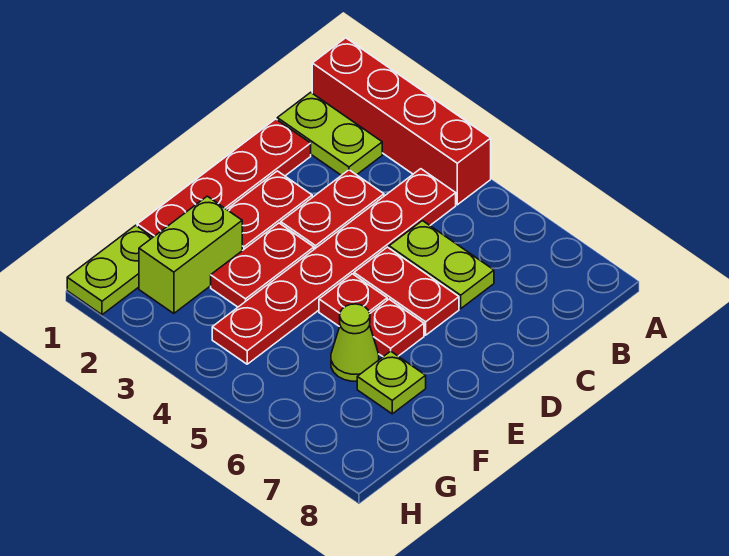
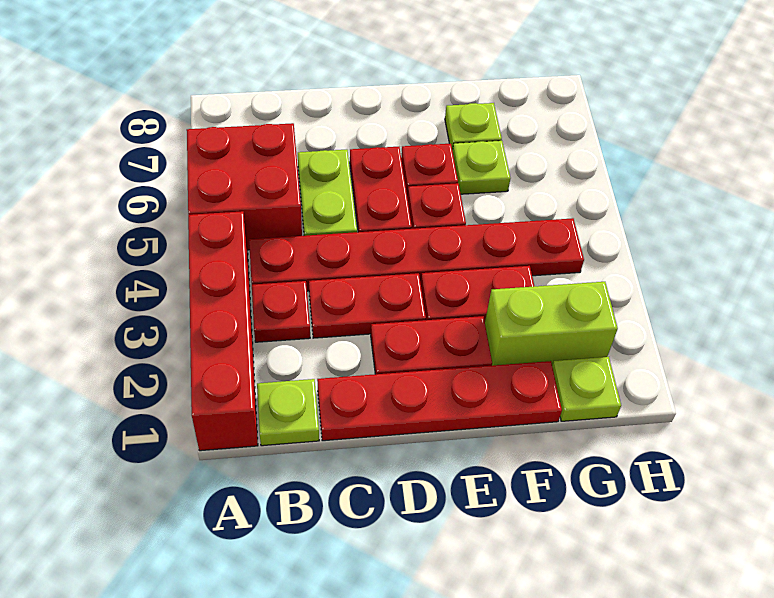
none -> red brick A5:B6 level 1
lime plate B1:B2 level 1 -> lime plate B1 level 1
none -> red plate B3 level 1
lime cone F6 level 1 -> lime plate F6 level 1
lime plate G1:H1 level 1 -> lime plate G1 level 1

